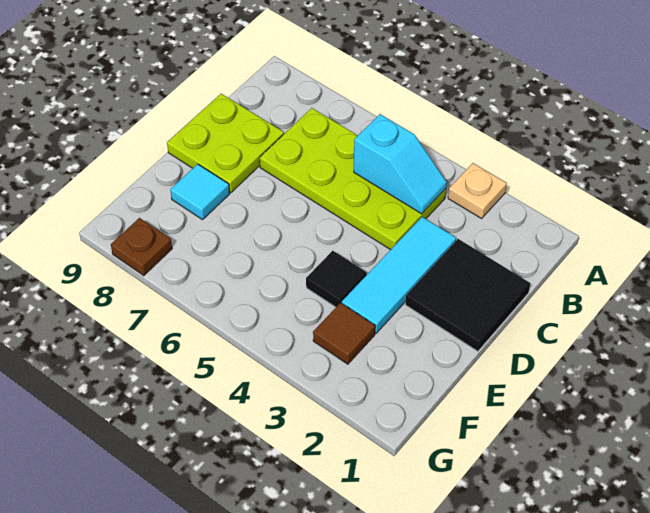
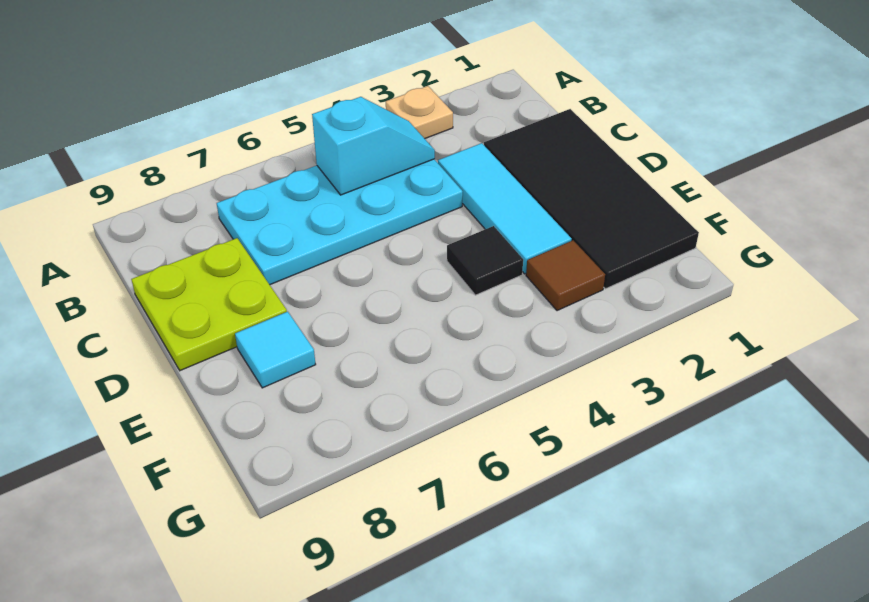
lime plate B4:C7 level 1 -> cyan plate B4:C7 level 1
black tile C1:D2 level 1 -> black tile C1:F2 level 1
brown plate G8 level 1 -> none

